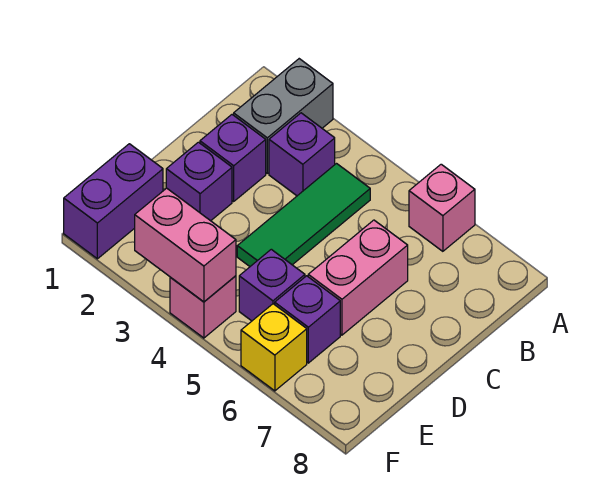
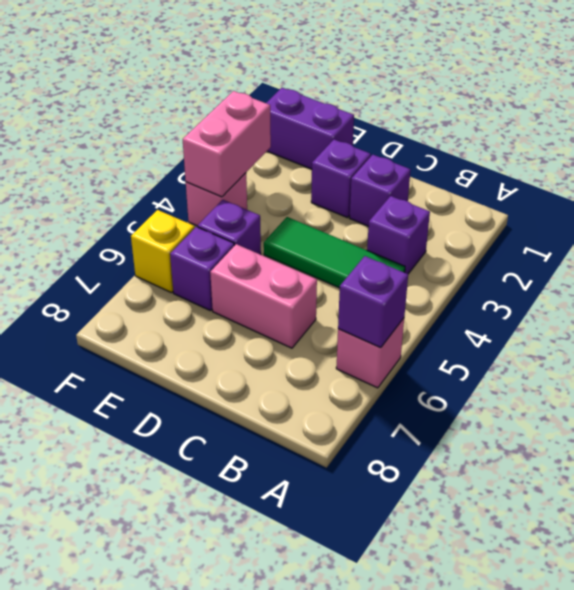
grey brick A2:B2 level 1 -> none
none -> purple brick A6 level 2

